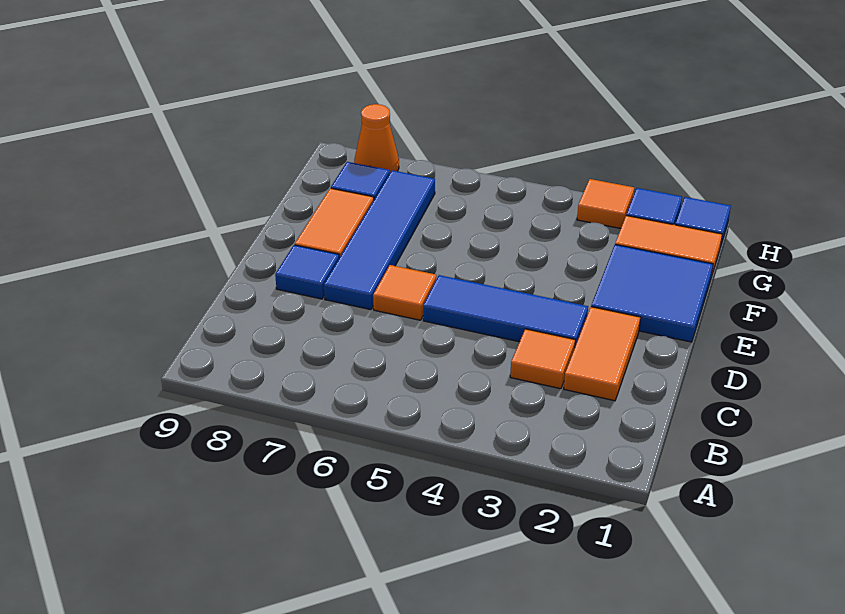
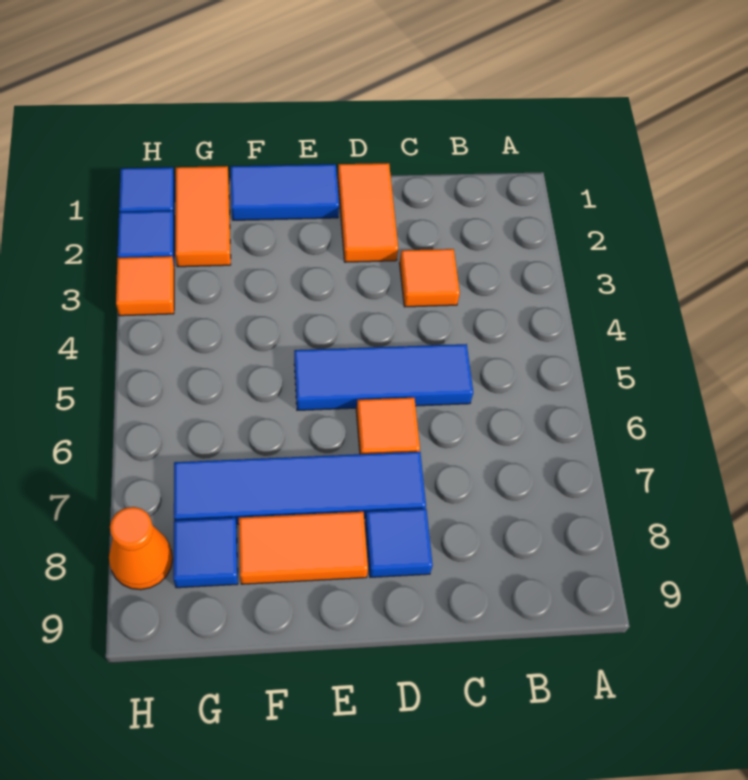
orange tile C2:D2 level 1 -> orange tile D1:D2 level 1
blue tile D3:D5 level 1 -> blue tile C5:E5 level 1
blue tile E1:F2 level 1 -> blue tile E1:F1 level 1

